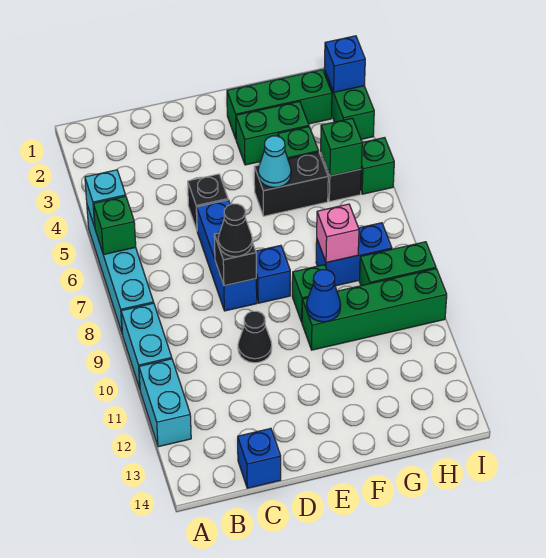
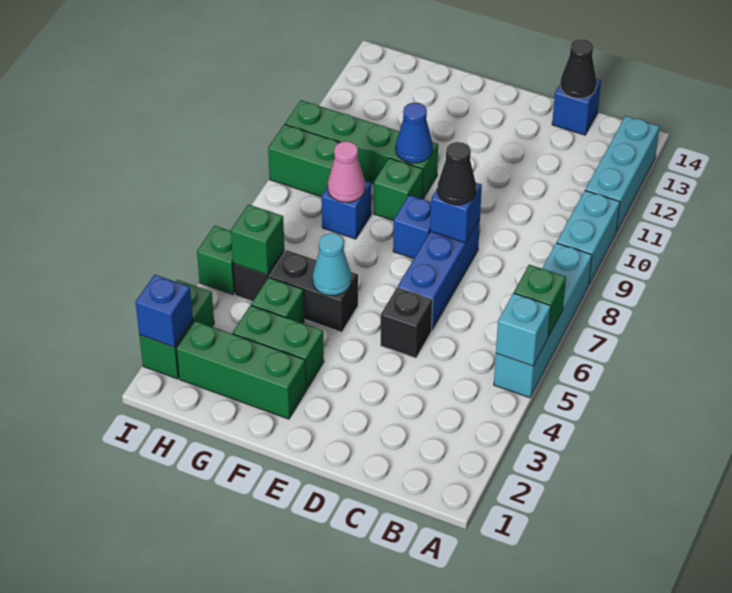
cyan brick A11:A12 level 1 -> cyan brick A11:A13 level 1
black brick D8 level 2 -> blue brick D8 level 2
black cone D10 level 1 -> black cone C14 level 2
blue brick G8:H8 level 1 -> blue brick G8 level 1
pink brick G8 level 2 -> pink cone G8 level 2

